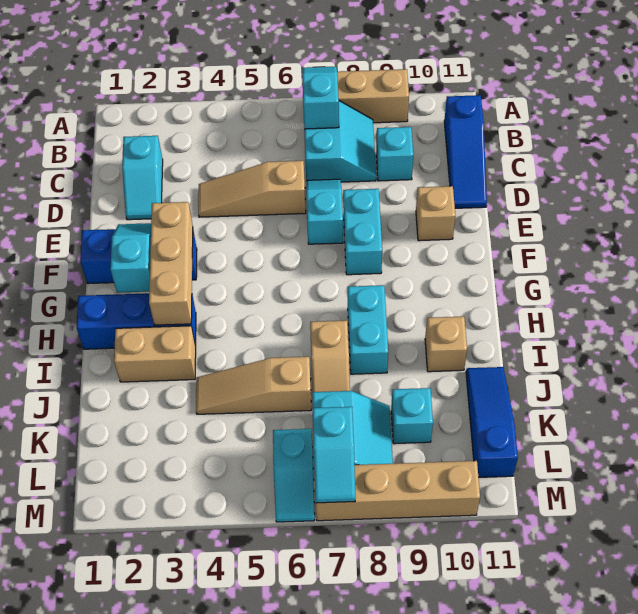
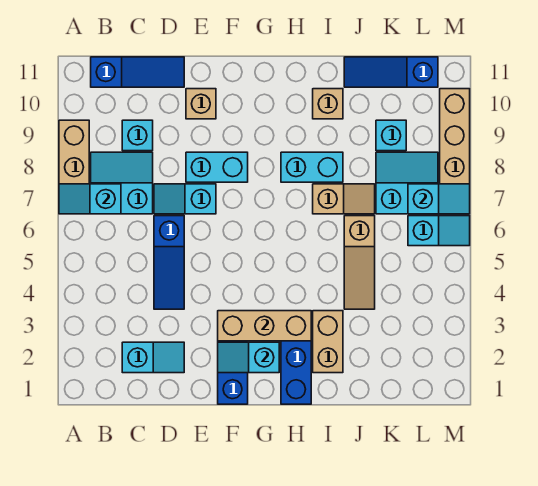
tan slope D4:D6 level 1 top 6 -> blue slope D4:D6 level 1 top 6

